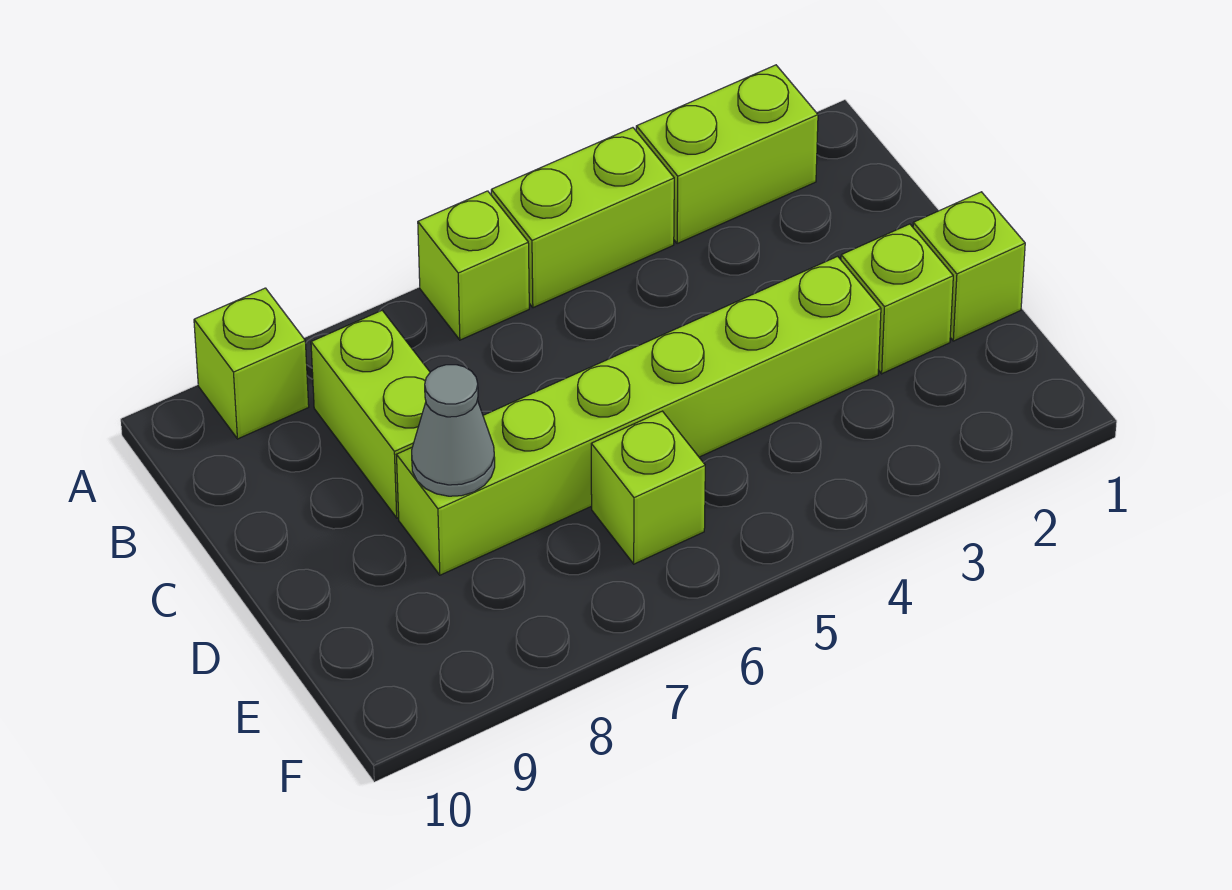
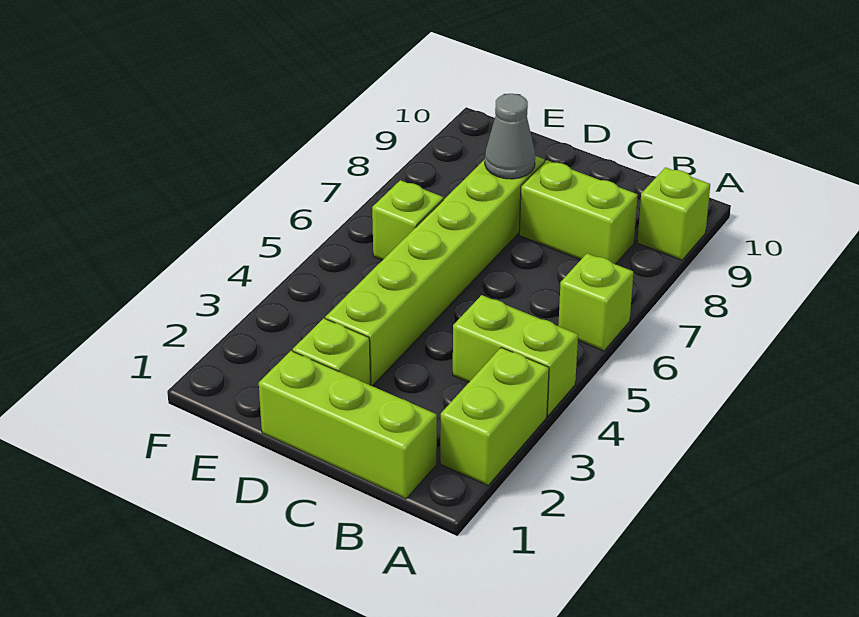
lime brick A4:A5 level 1 -> lime brick A4:B4 level 1
lime brick D1 level 1 -> lime brick B1:D1 level 1

